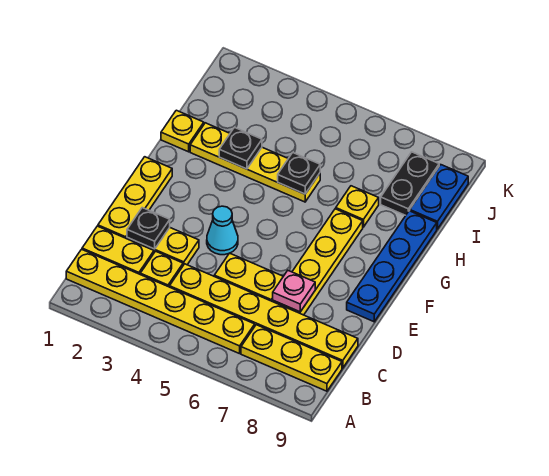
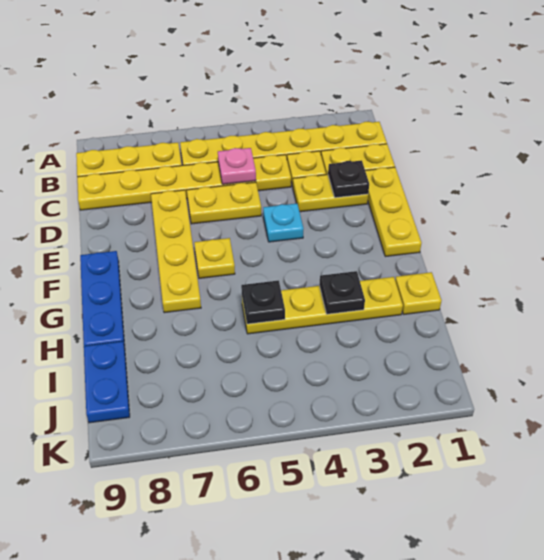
pink plate D7 level 2 -> pink plate C5 level 2
cyan cone E4 level 1 -> cyan plate E4 level 1
blue plate E9:H9 level 1 -> blue plate F9:H9 level 1
yellow plate H7 level 1 -> yellow plate F6 level 1
black plate I8:J8 level 1 -> none

